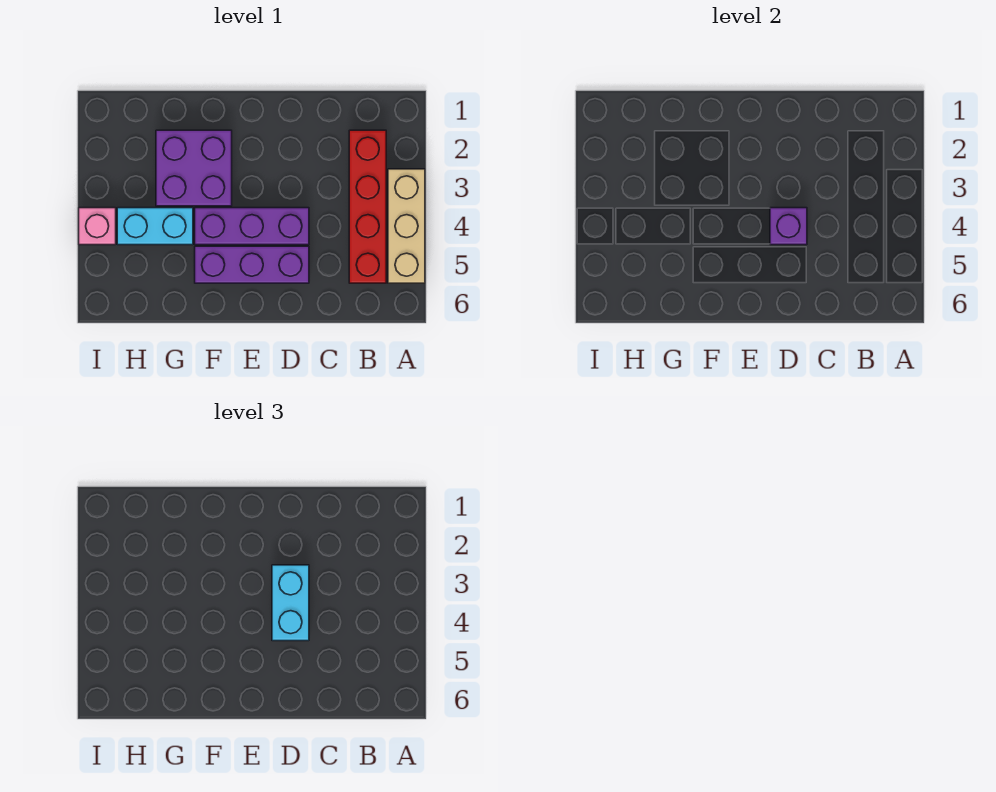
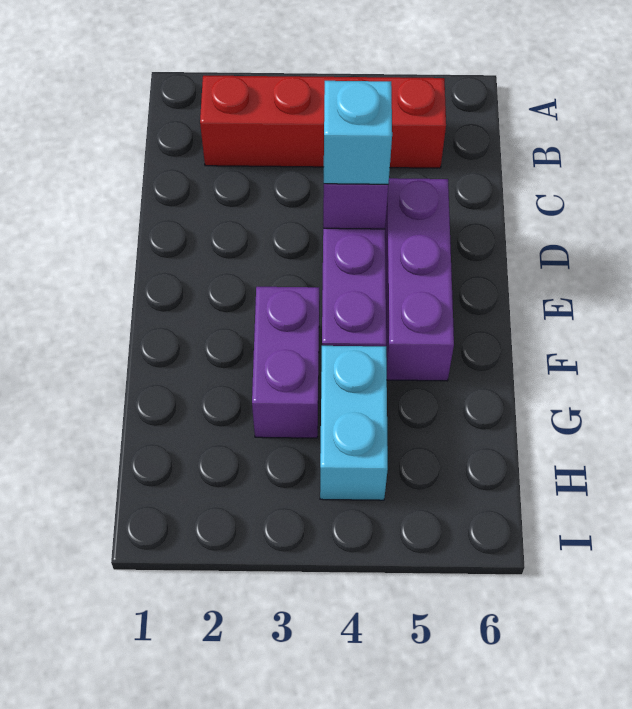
tan brick A3:A5 level 1 -> none
cyan brick D3:D4 level 3 -> cyan brick D4 level 3
purple brick F2:G3 level 1 -> purple brick F3:G3 level 1
pink brick I4 level 1 -> none

